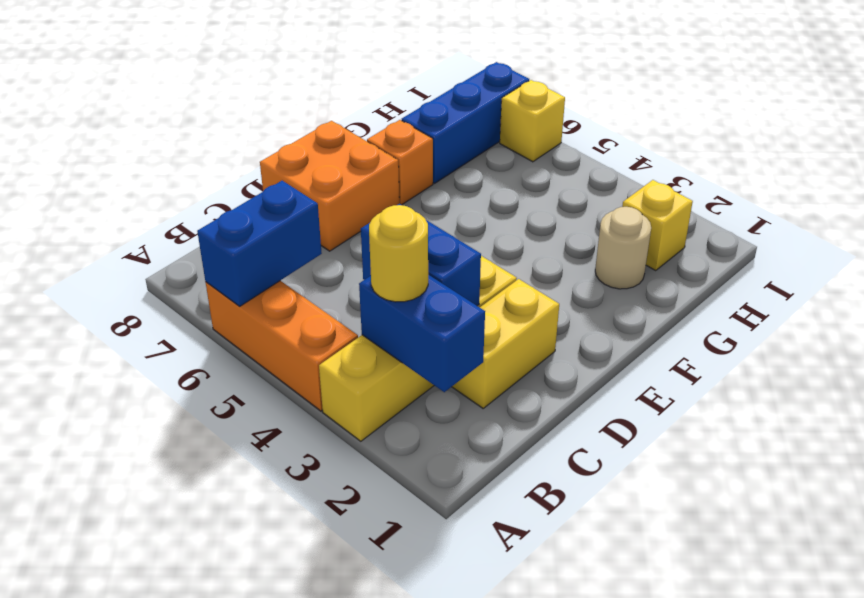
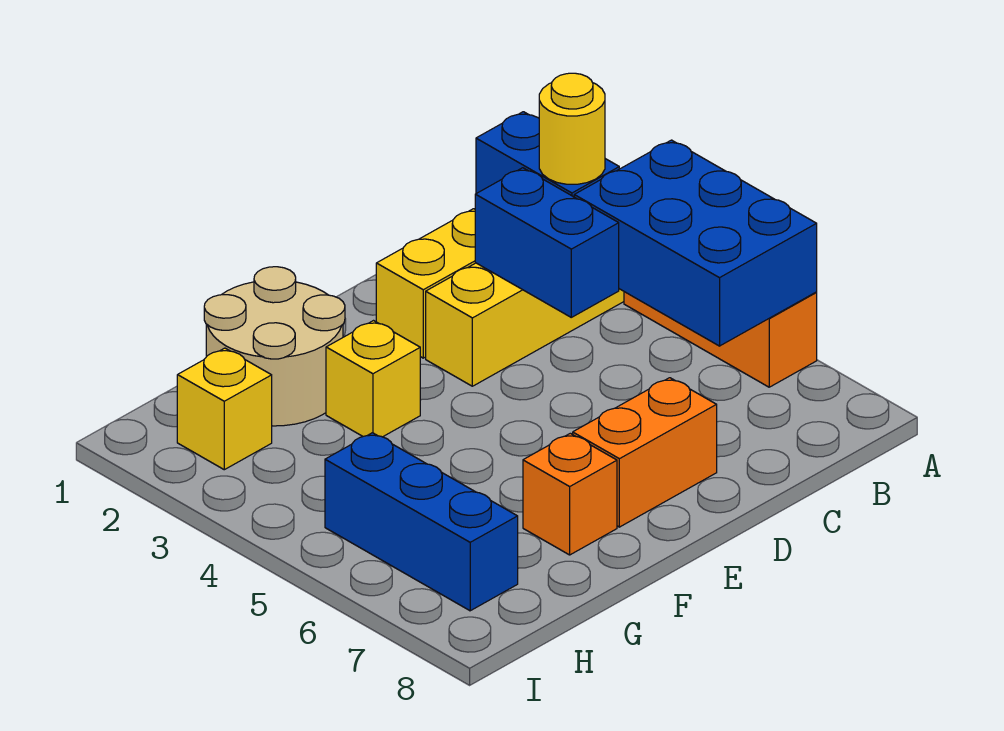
blue brick A6:B6 level 2 -> blue brick A4:B6 level 2
orange brick D7:E8 level 1 -> orange brick D7:E7 level 1
tan round brick G2 level 1 -> tan round brick F1:G2 level 1
blue brick G7:I7 level 1 -> blue brick H5:H7 level 1
yellow brick I6 level 1 -> yellow brick F3 level 1

